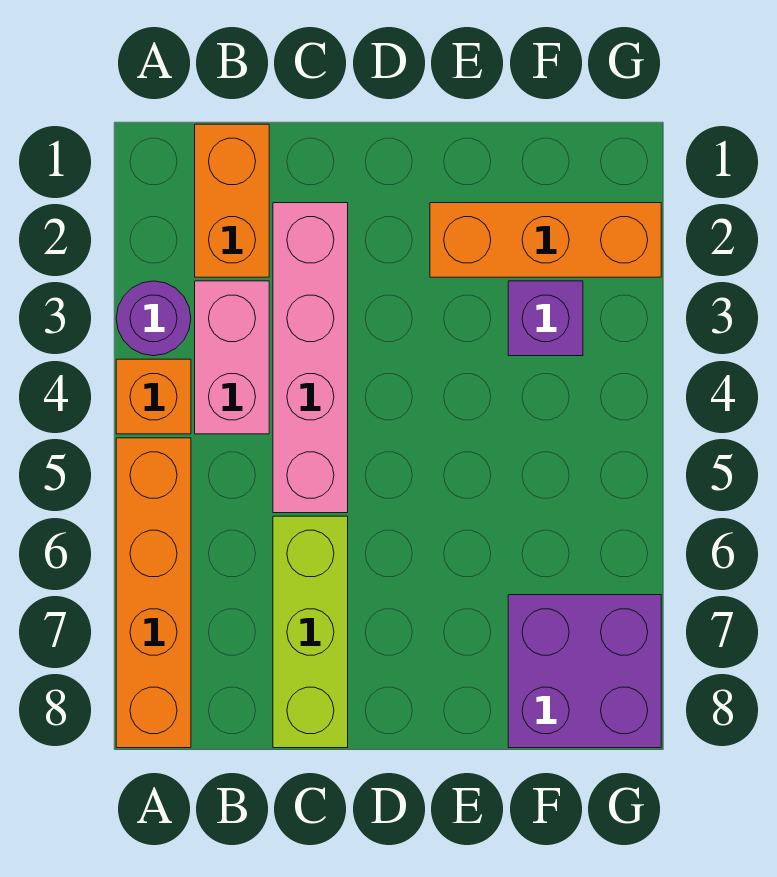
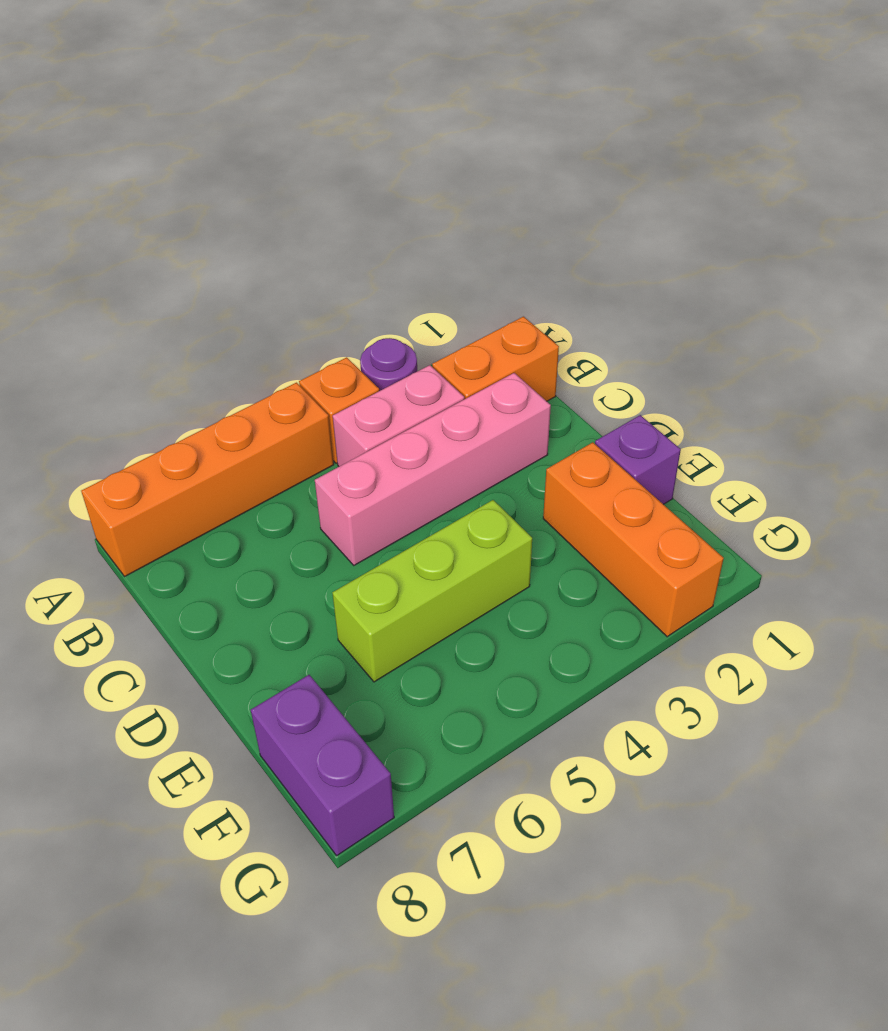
lime brick C6:C8 level 1 -> lime brick E4:E6 level 1
purple brick F3 level 1 -> purple brick E1 level 1
purple brick F7:G8 level 1 -> purple brick F8:G8 level 1

